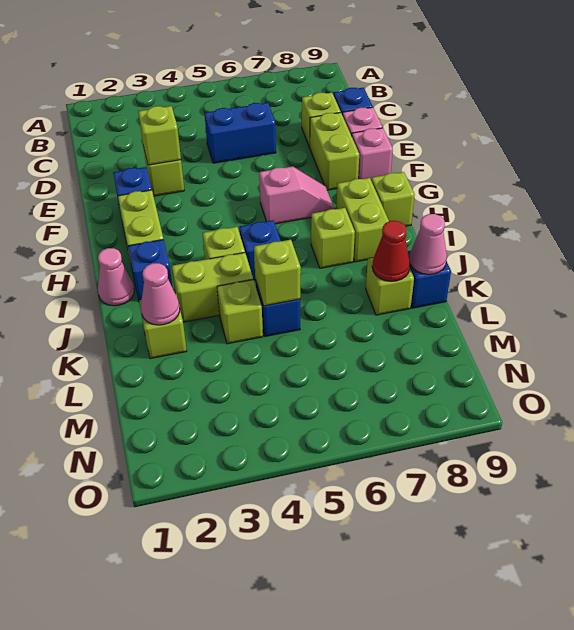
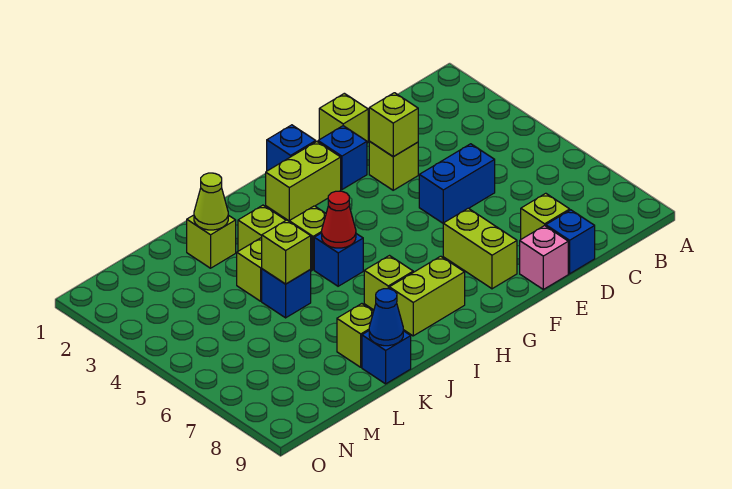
blue brick D5:D6 level 1 -> blue brick D5:E5 level 1
lime brick E8:F8 level 1 -> lime brick F7:F8 level 1
pink brick F9 level 1 -> none
pink slope G6:G7 level 1 top 6 -> none
lime brick H9 level 1 -> lime brick E1 level 1
pink cone I1 level 1 -> none
blue brick I2 level 1 -> blue brick G1 level 1
pink cone K2 level 2 -> lime cone K2 level 2
red cone K8 level 2 -> red cone I5 level 2
pink cone K9 level 2 -> blue cone K9 level 2

